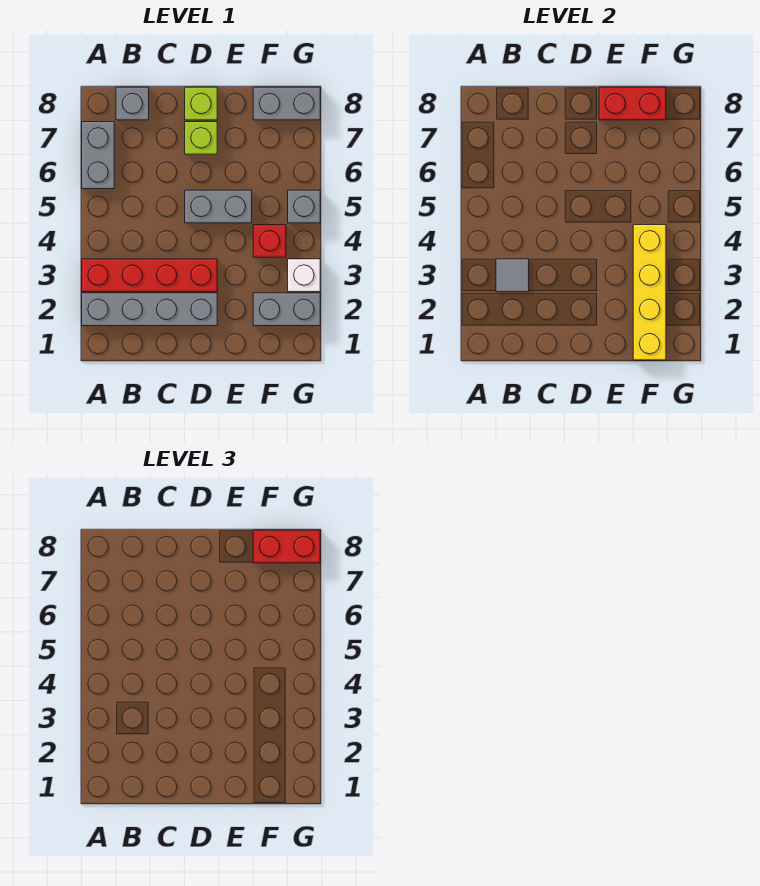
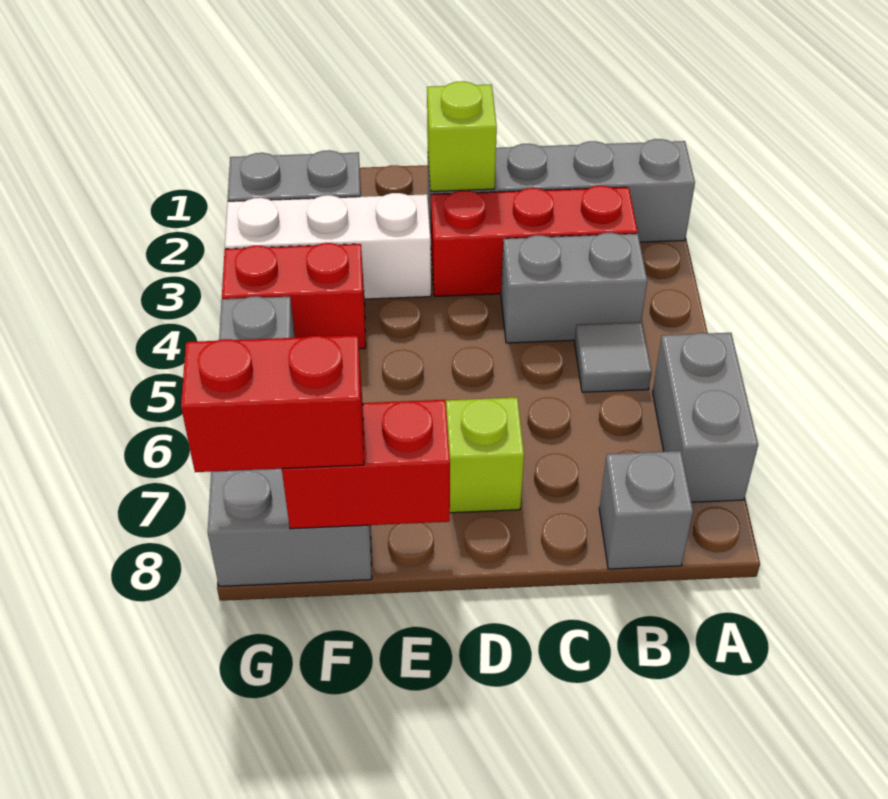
red brick A3:D3 level 1 -> red brick B3:D3 level 1
grey tile B3 level 2 -> grey tile B5 level 1
grey brick D5:E5 level 1 -> grey brick B4:C4 level 1
lime brick D8 level 1 -> lime brick D2 level 2
yellow brick F1:F4 level 2 -> none
red brick F4 level 1 -> red brick F4:G4 level 1
white brick G3 level 1 -> white brick E3:G3 level 1

